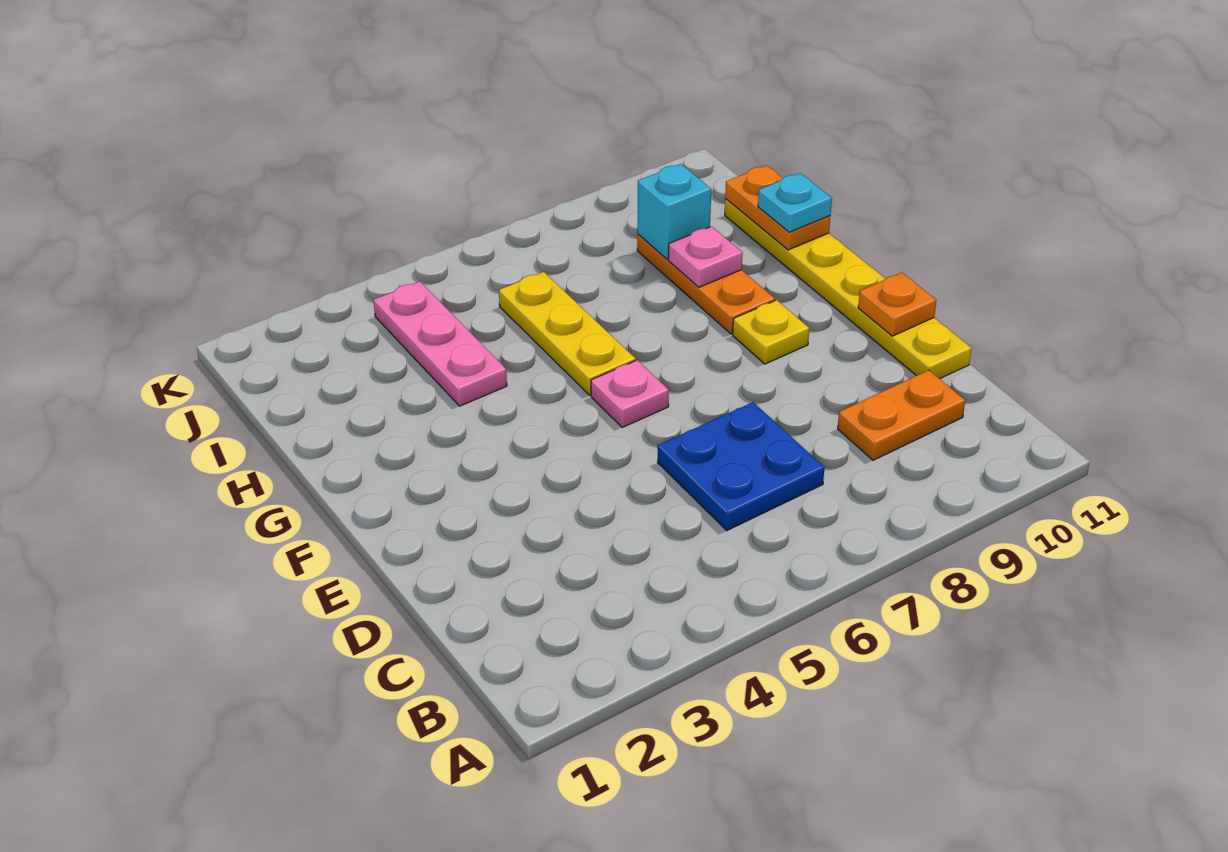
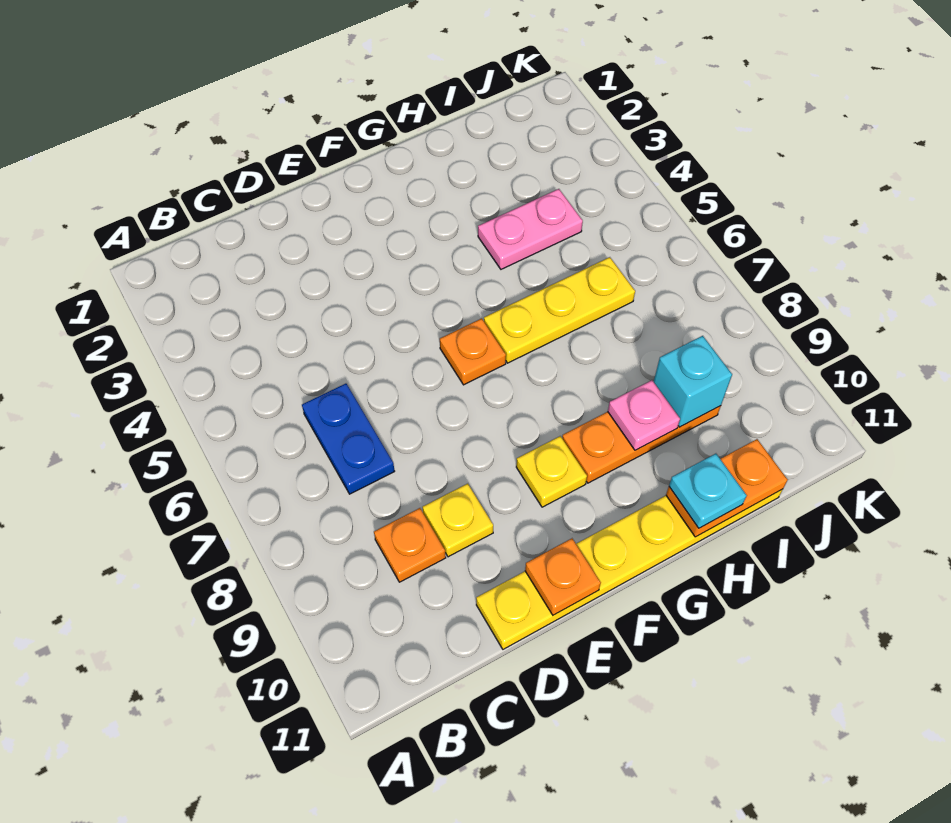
blue plate C6:D7 level 1 -> blue plate C6:C7 level 1
orange plate C9:C10 level 1 -> orange plate C9 level 1
none -> yellow plate D9 level 1
pink plate F6 level 1 -> orange plate F6 level 1
pink plate H4:J4 level 1 -> pink plate H4:I4 level 1

